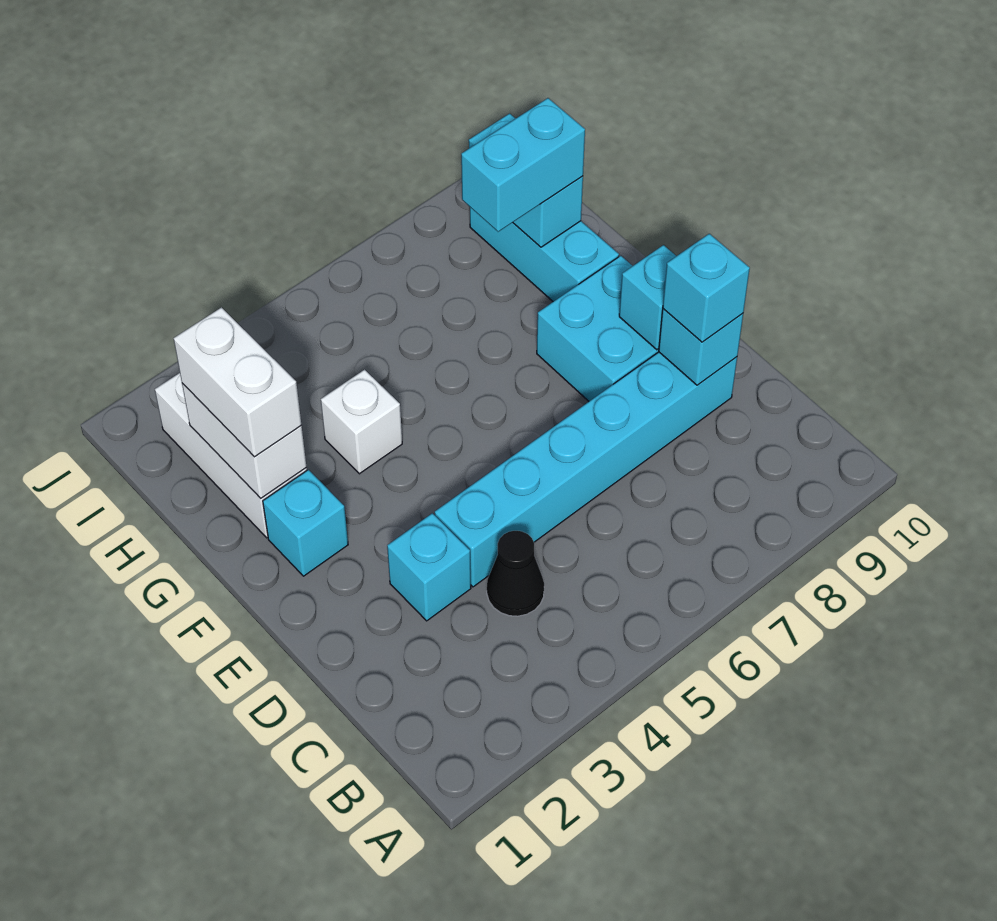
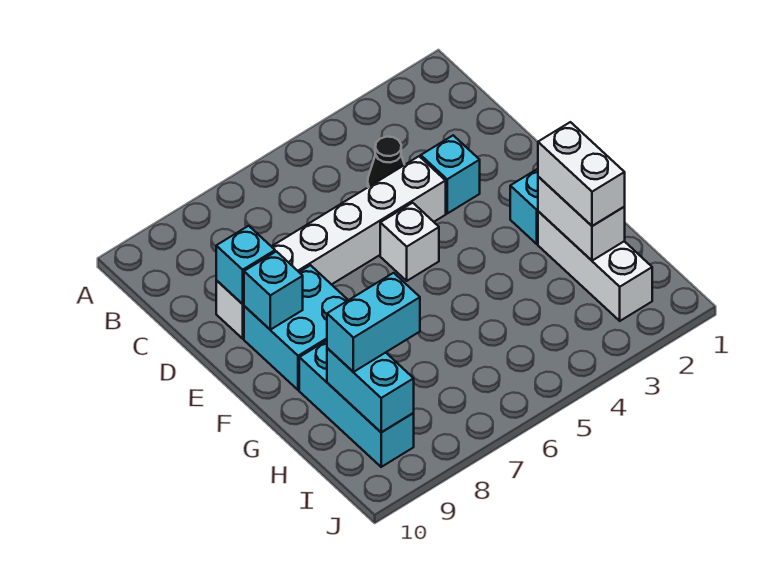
cyan brick D4:D9 level 1 -> white brick D4:D9 level 1
cyan brick D9 level 3 -> none
white brick G4 level 1 -> white brick E5 level 1

